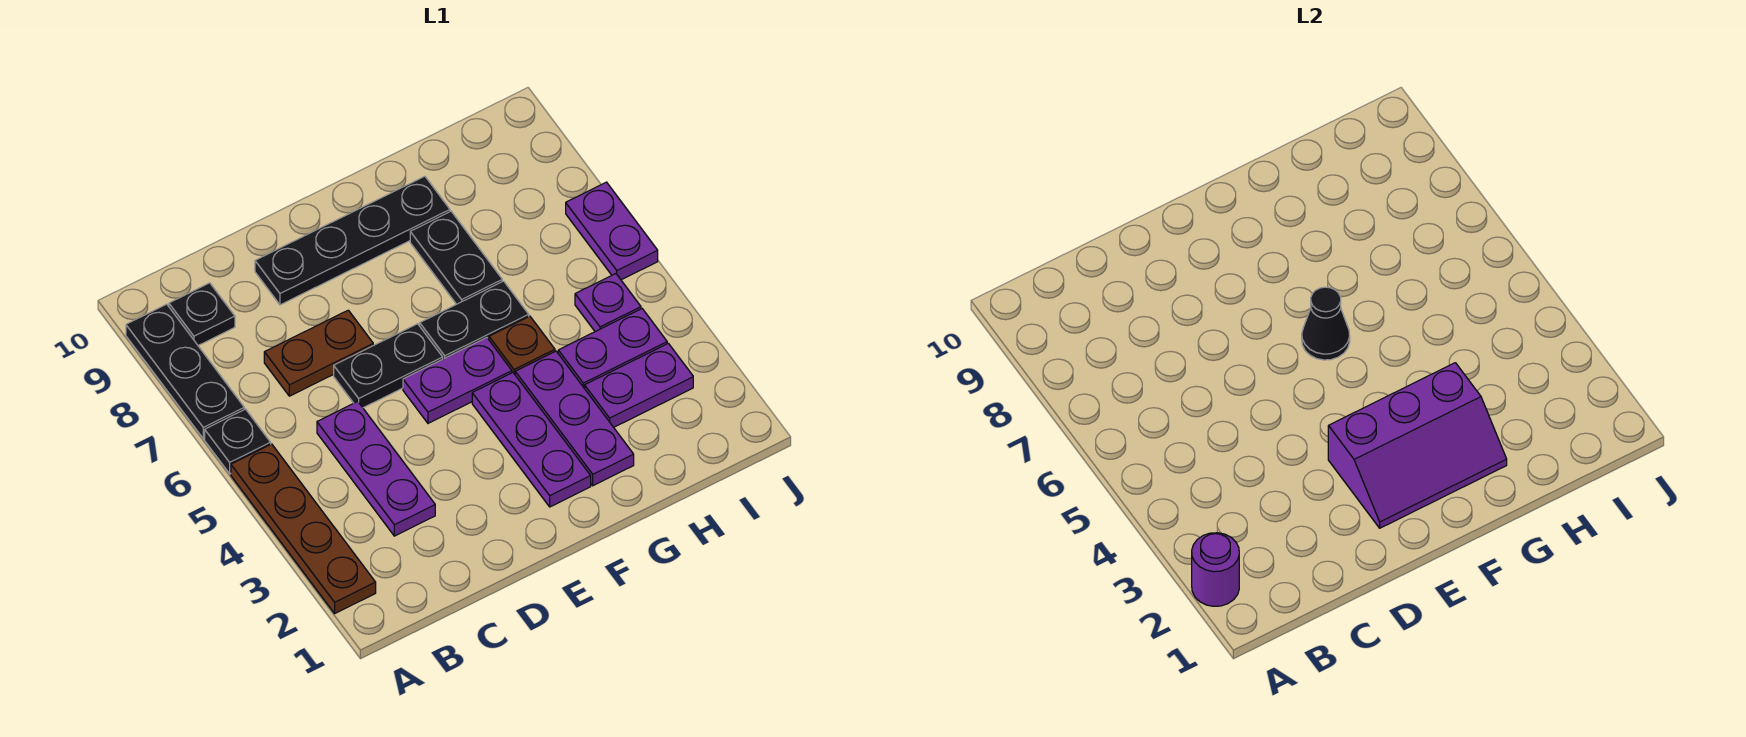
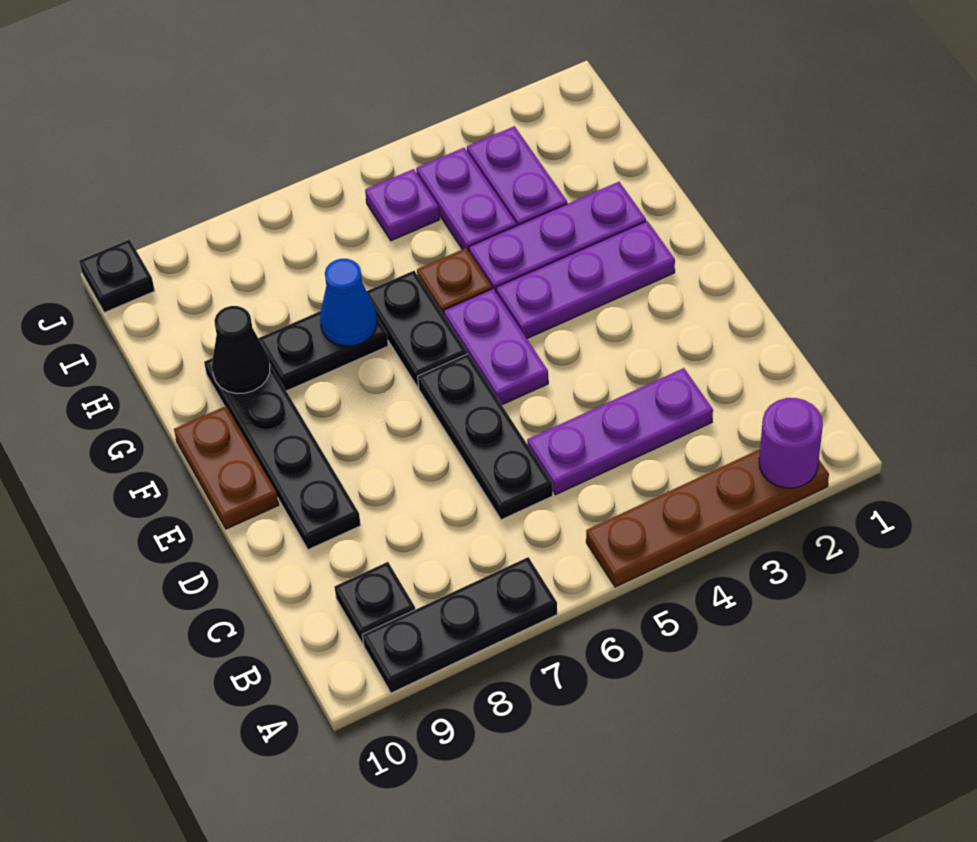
black plate A6 level 1 -> black plate J10 level 1
brown plate C7:D7 level 1 -> brown plate E10:F10 level 1
black plate D6:E6 level 1 -> black plate C6:E6 level 1
purple slope E2:G3 level 2 top 3 -> none
black cone F6 level 2 -> black cone G9 level 2
none -> blue cone G7 level 2
purple plate J6:J7 level 1 -> none

